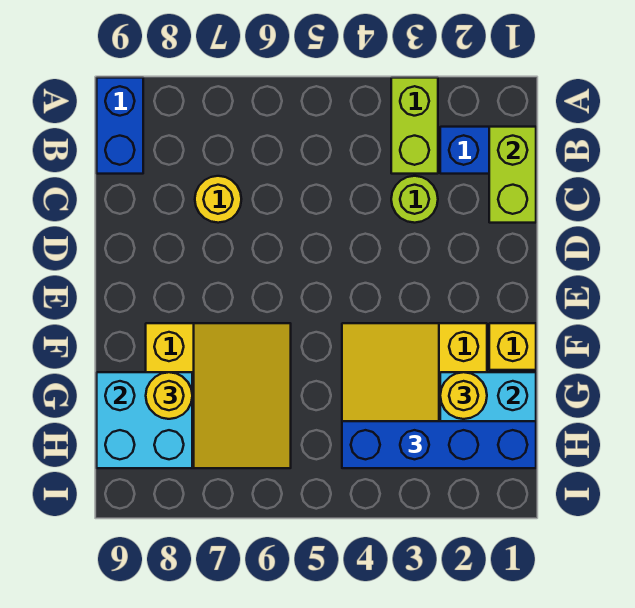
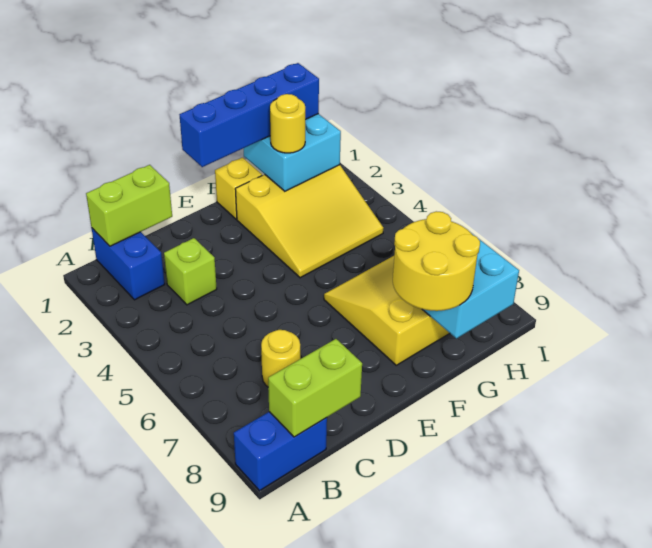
lime brick A3:B3 level 1 -> lime brick B9:C9 level 2
lime round brick C3 level 1 -> lime brick C3 level 1
yellow round brick G8 level 3 -> yellow round brick F8:G9 level 3
blue brick H1:H4 level 3 -> blue brick E1:H1 level 3

